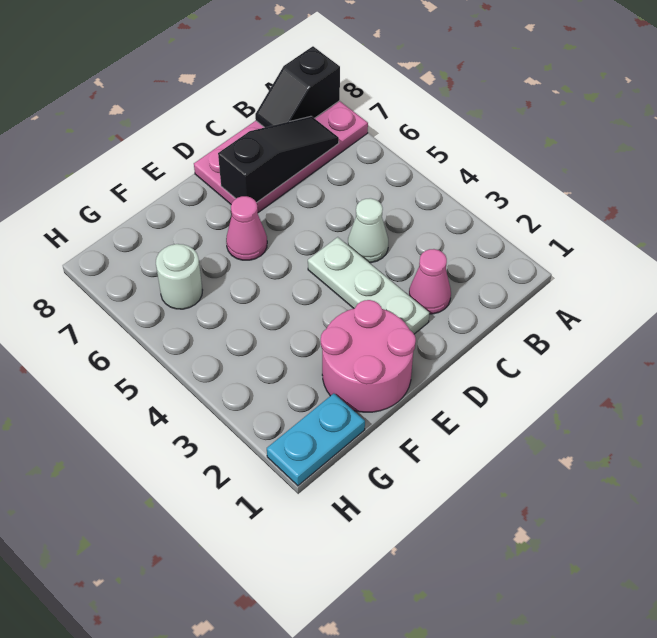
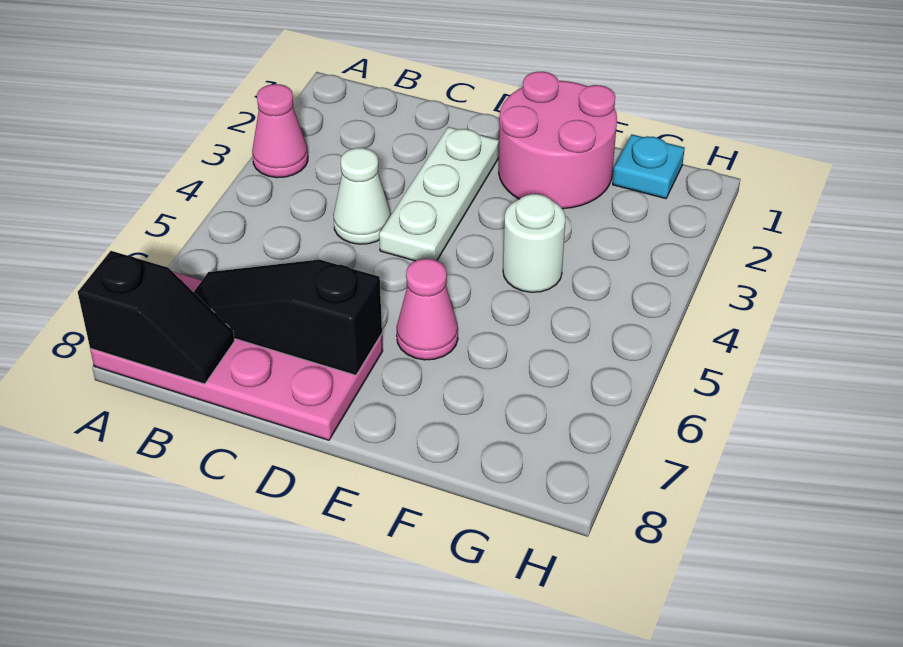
pink cone C2 level 1 -> pink cone A3 level 1
cyan plate G1:H1 level 1 -> cyan plate G1 level 1
white round brick G6 level 1 -> white round brick F4 level 1

